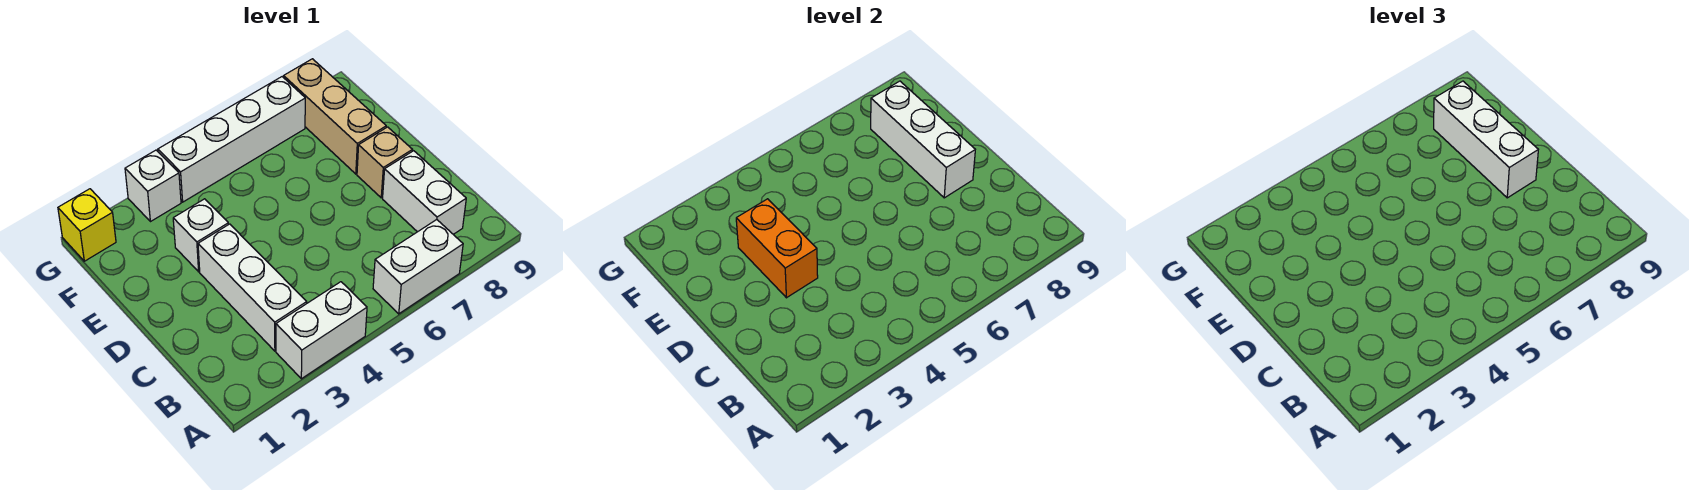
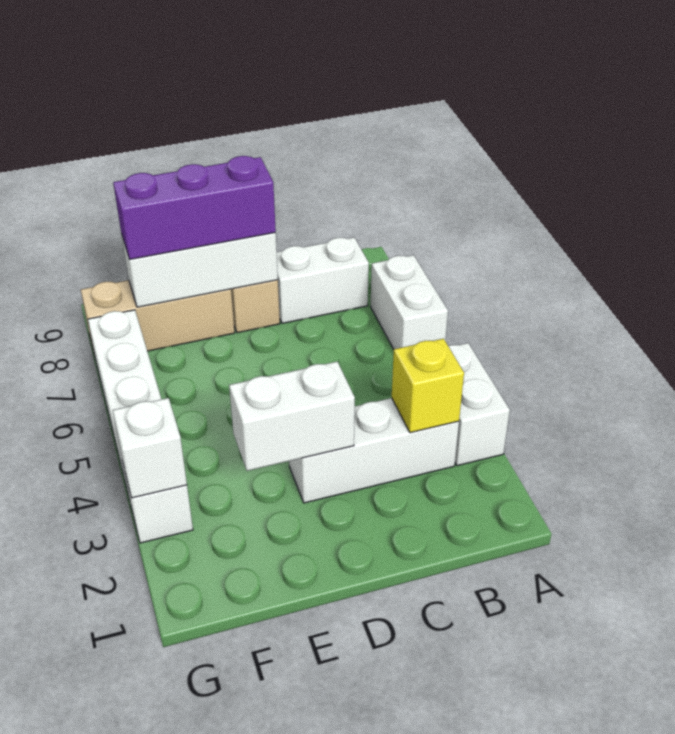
orange brick D3:E3 level 2 -> white brick D3:E3 level 2
white brick D8:F8 level 3 -> purple brick D8:F8 level 3
white brick E3 level 1 -> white brick G3 level 2
yellow brick G1 level 1 -> yellow brick B3 level 2

